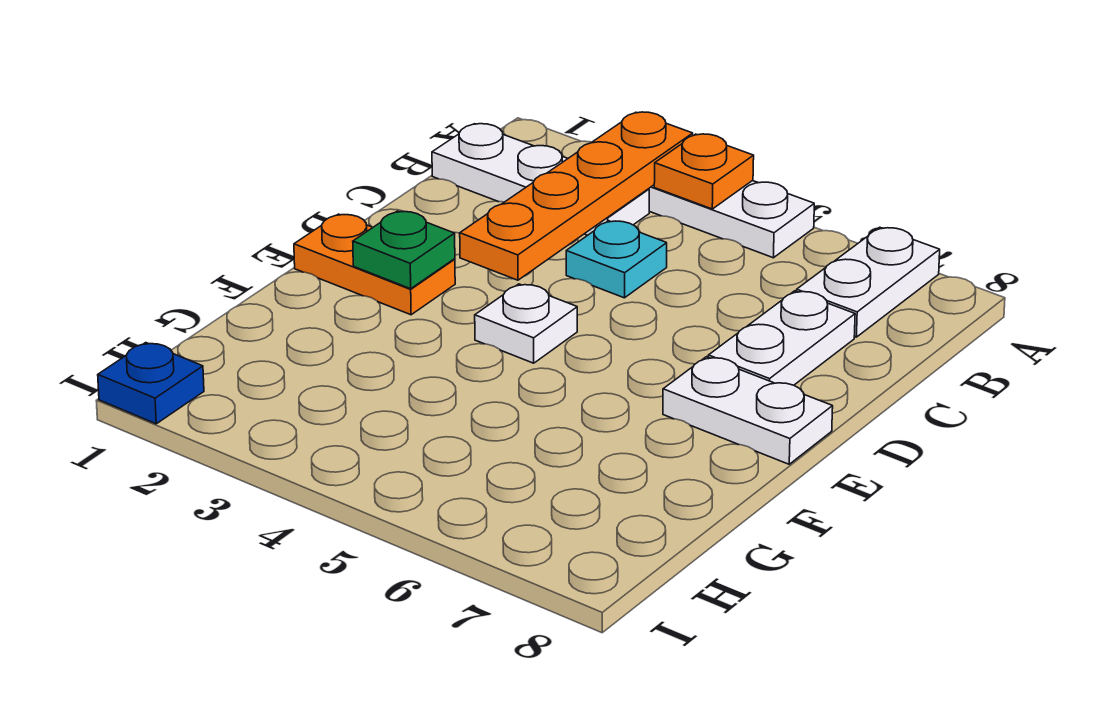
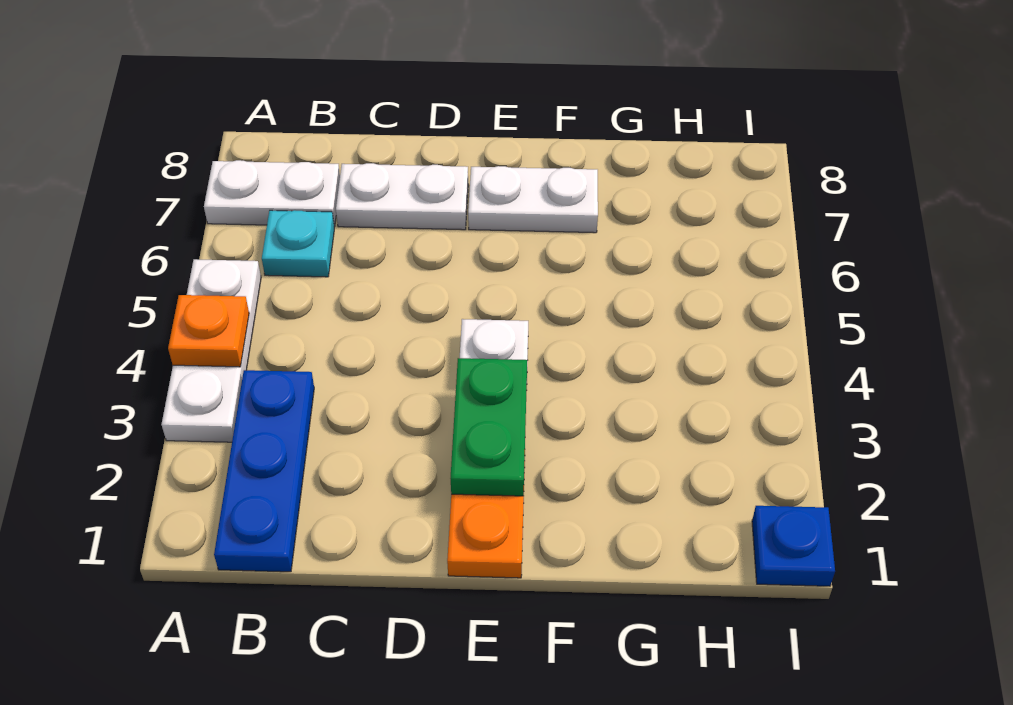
orange plate A3:D3 level 2 -> none
white plate B1:B3 level 1 -> blue plate B1:B3 level 1
cyan plate C4 level 1 -> cyan plate B6 level 1
green plate E2 level 2 -> green plate E2:E3 level 2
white plate E7:E8 level 1 -> white plate E7:F7 level 1

